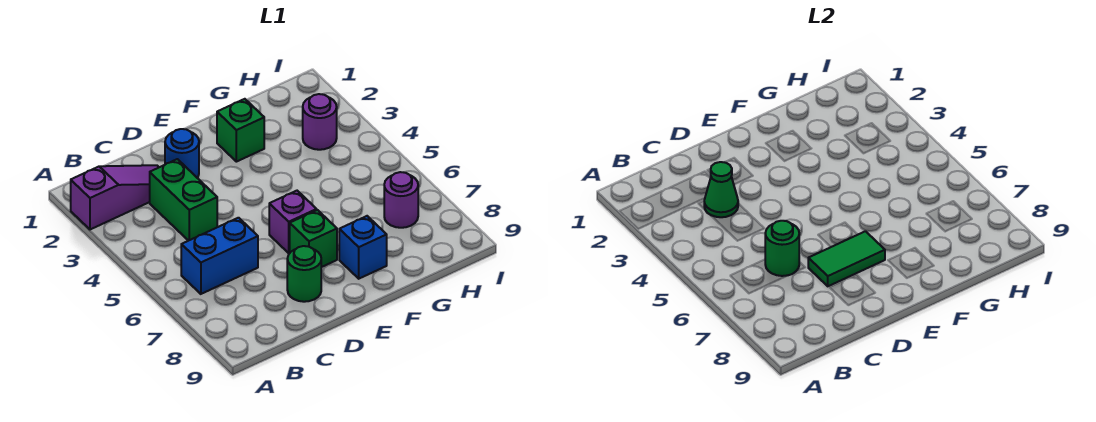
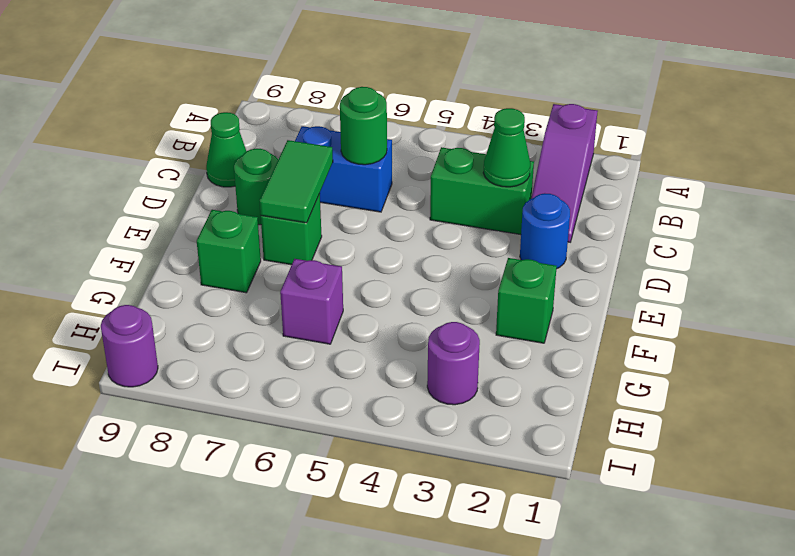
blue brick B6:C6 level 1 -> blue brick C6:C7 level 1
none -> green cone C9 level 1
purple brick E6 level 1 -> purple brick G6 level 1
blue brick F8 level 1 -> green brick F8 level 1
purple round brick H7 level 1 -> purple round brick I9 level 1

